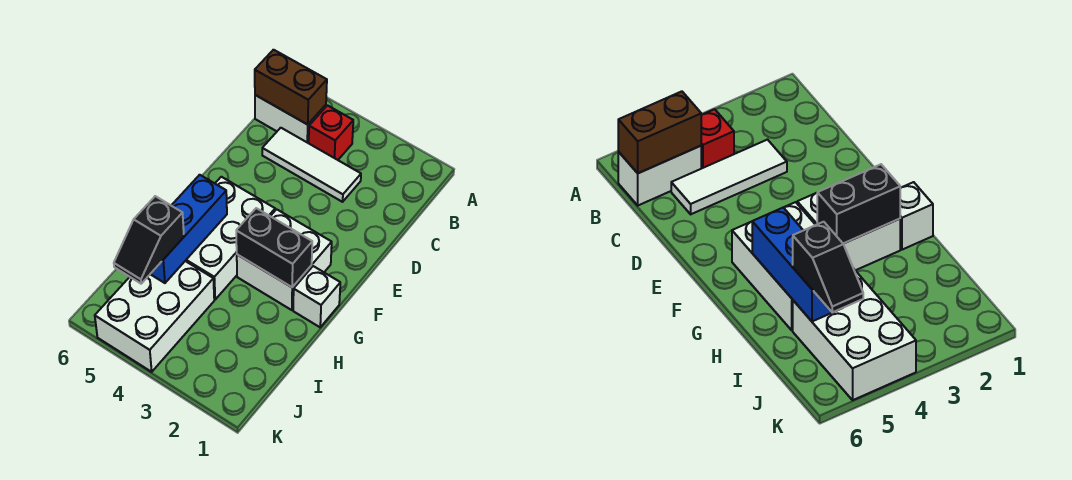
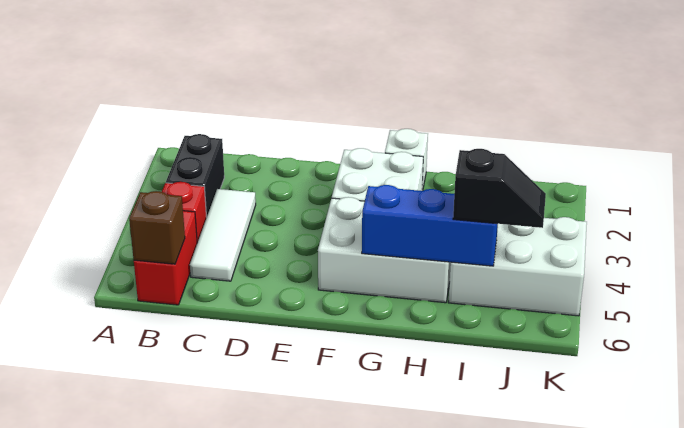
white brick B5:B6 level 1 -> red brick B5:B6 level 1
brown brick B5:B6 level 2 -> brown brick B6 level 2
black brick G2:G3 level 2 -> black brick B2:B3 level 1

